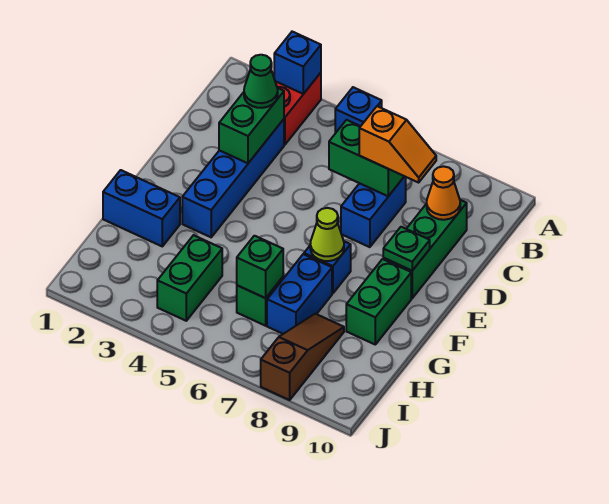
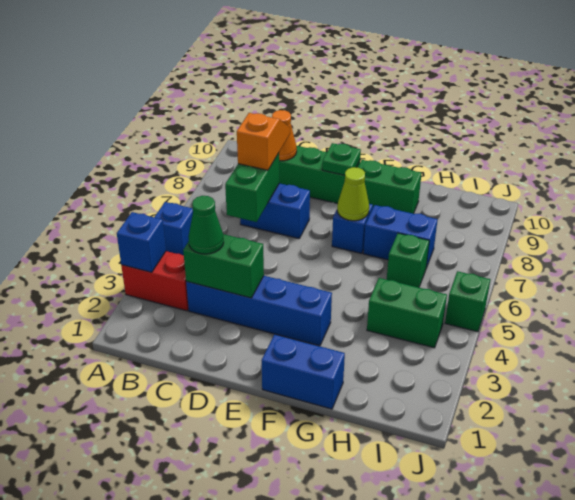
blue brick G1:G2 level 1 -> blue brick F1:G1 level 1
green brick H6 level 2 -> green brick J5 level 1
brown slope H8:J8 level 1 top J -> none

